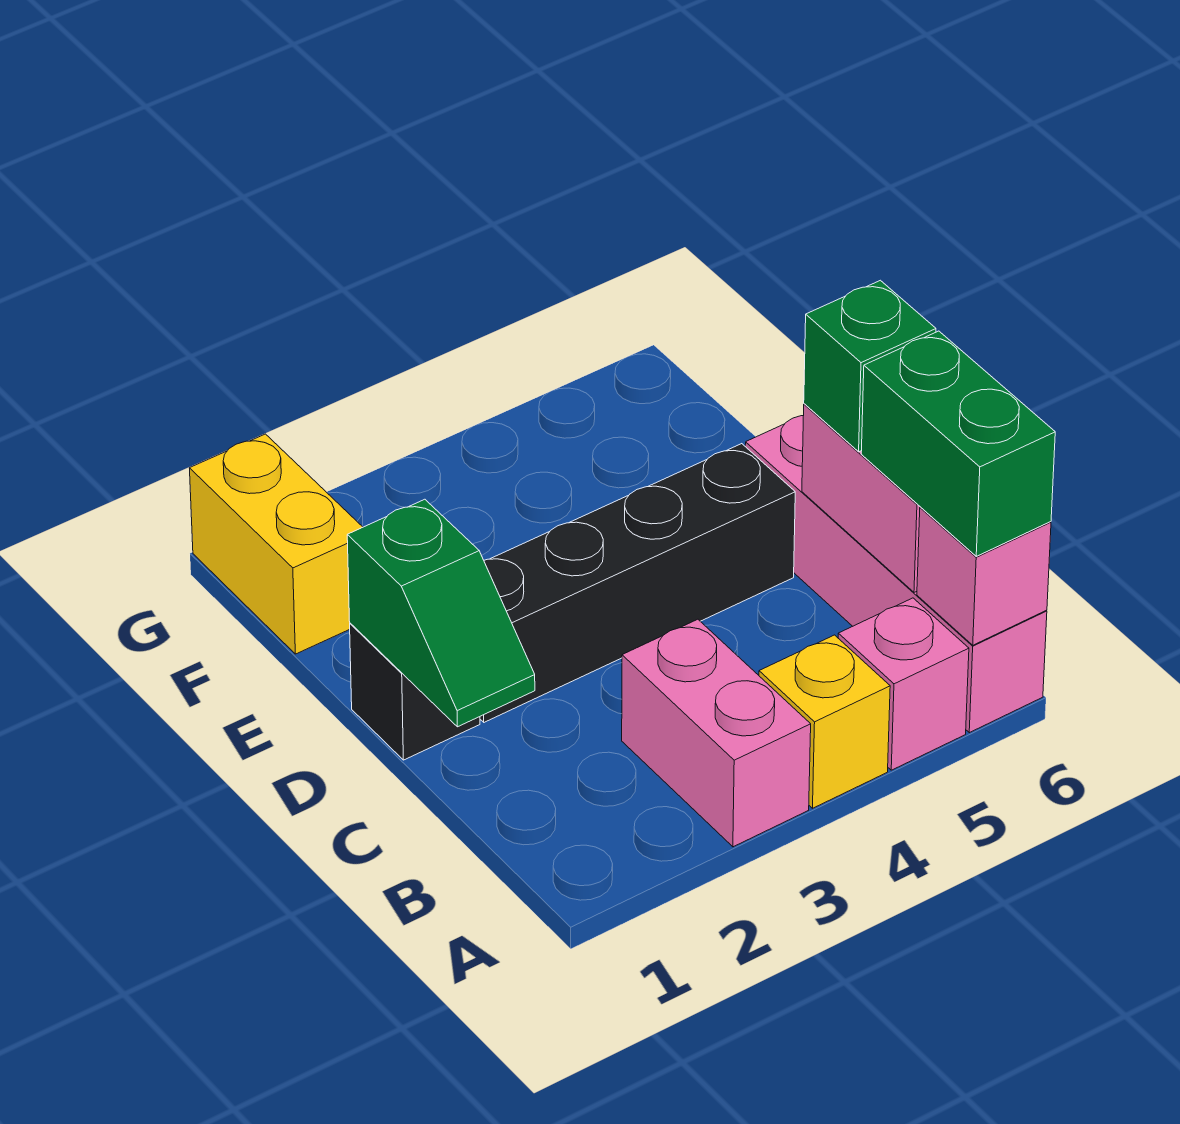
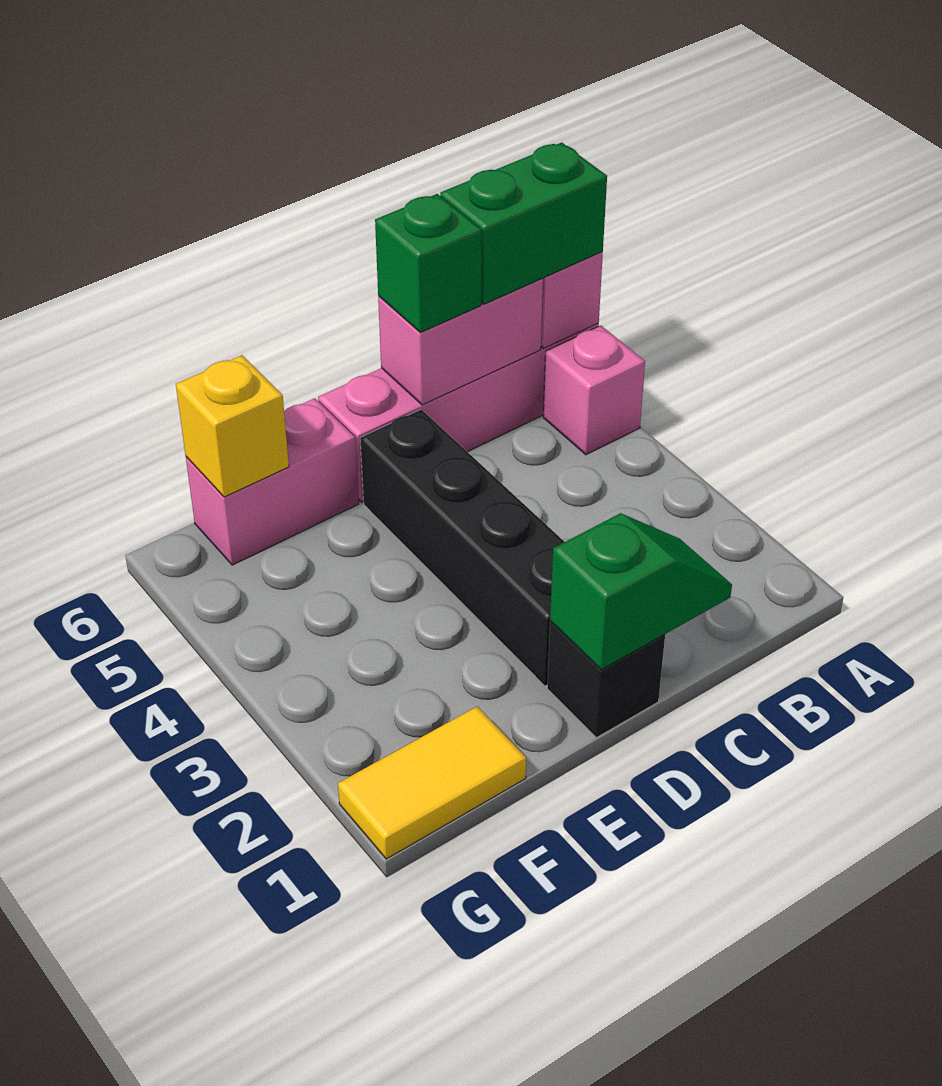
pink brick A3:B3 level 1 -> pink brick E6:F6 level 1
yellow brick A4 level 1 -> yellow brick F6 level 2
yellow brick F1:G1 level 1 -> yellow tile F1:G1 level 1

